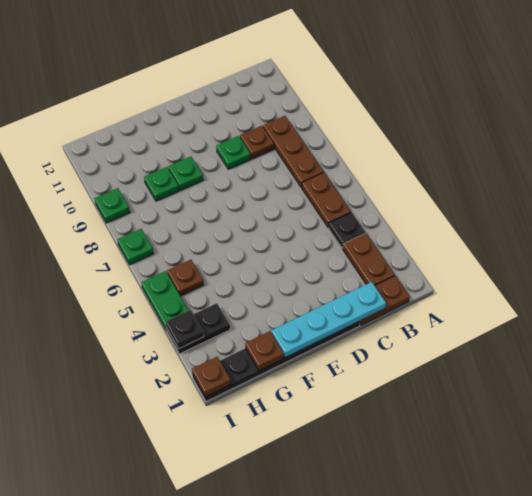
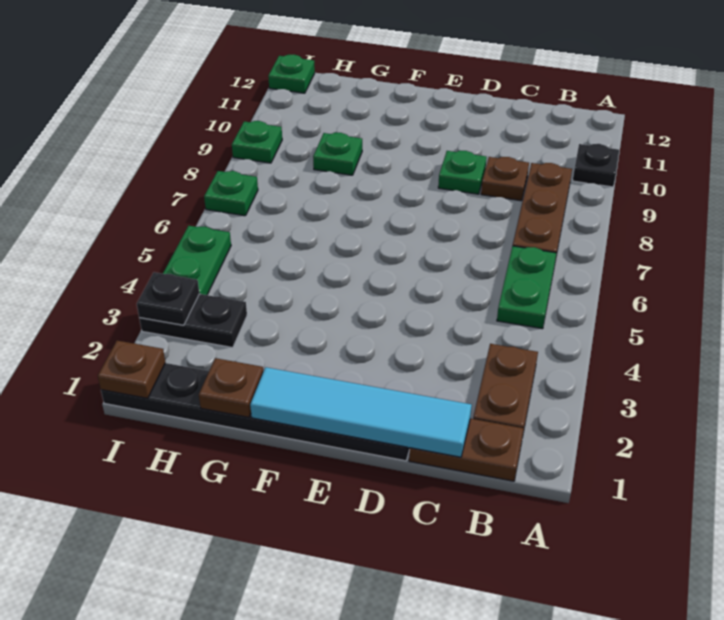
black plate B4 level 1 -> black plate A10 level 1
brown plate B5:B6 level 1 -> green plate B5:B6 level 1
cyan plate C1:F1 level 2 -> cyan tile C1:F1 level 2
green plate F9 level 1 -> green plate I12 level 1
brown plate H5 level 1 -> none

